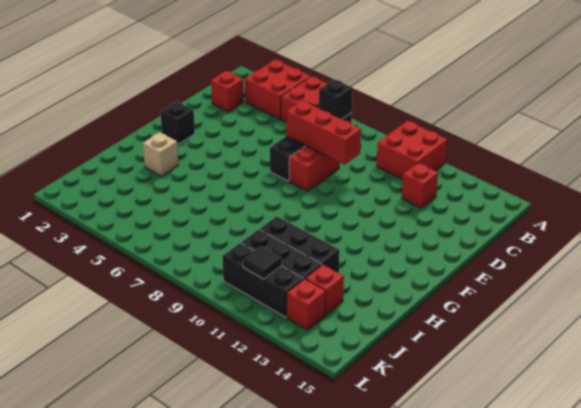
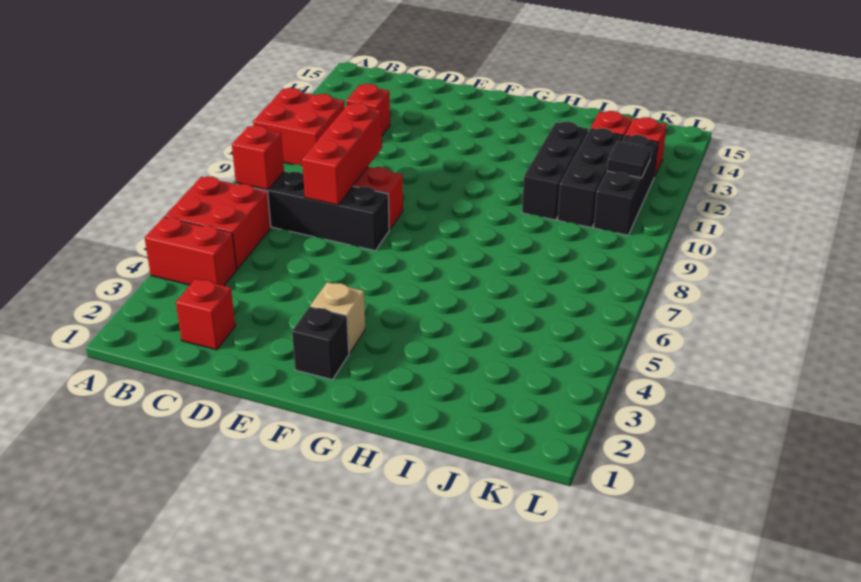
red brick A3:B4 level 1 -> red brick A4:B4 level 1
black brick B7 level 2 -> red brick B7 level 2
tan brick H3 level 1 -> tan brick F3 level 1

